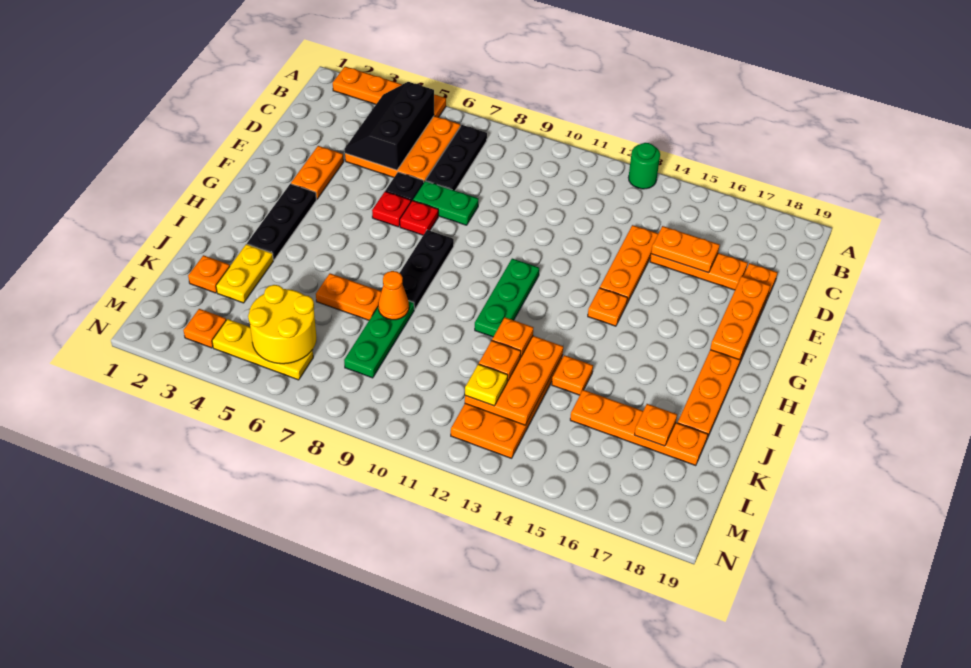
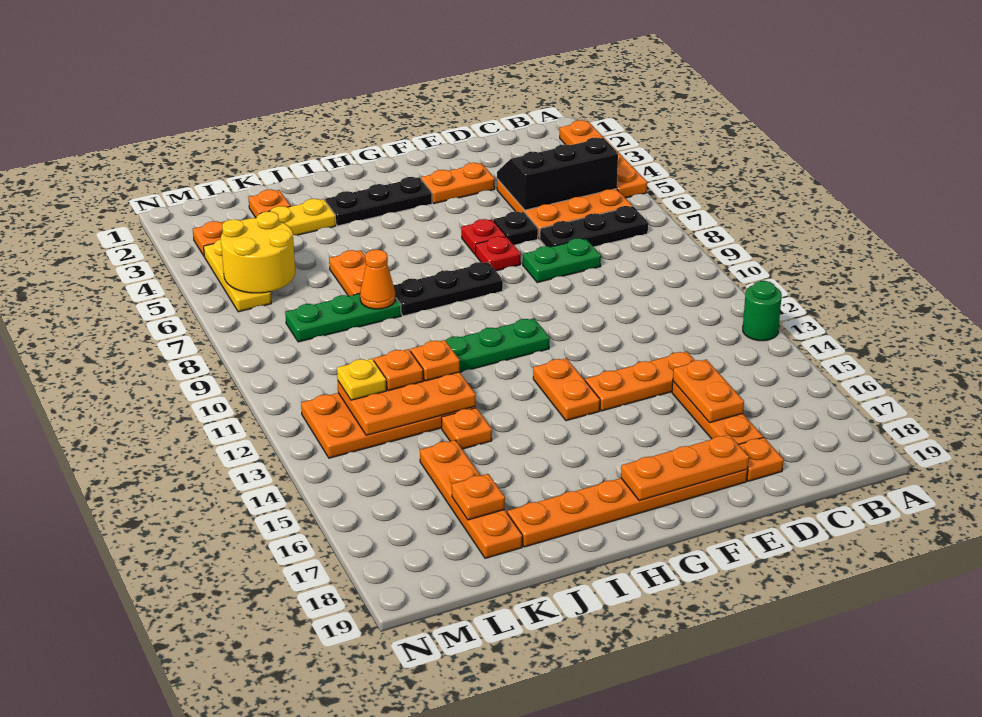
green plate E7:E8 level 1 -> green plate D8:E8 level 1
orange plate G14 level 1 -> orange plate G13:G14 level 1

